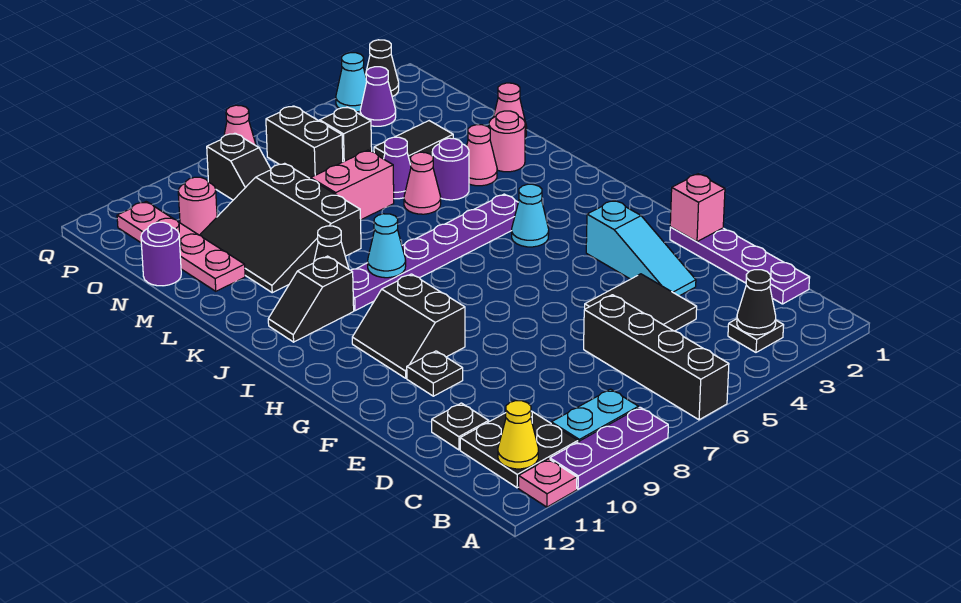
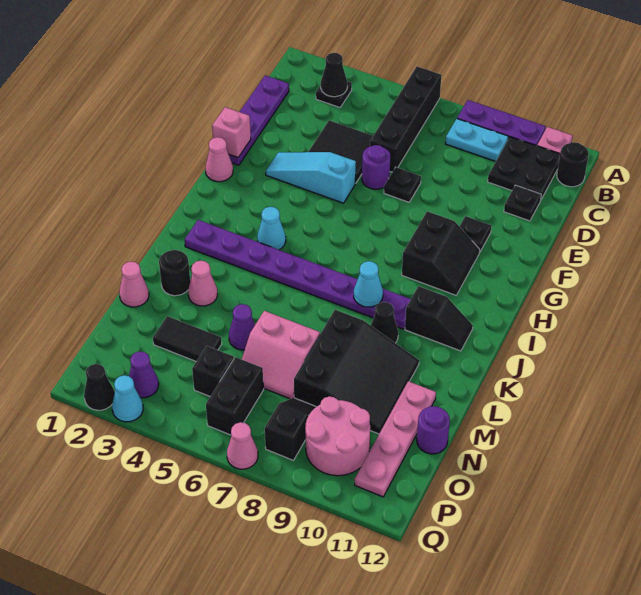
yellow cone B11 level 2 -> none
none -> black round brick B12 level 1
cyan slope E3:G3 level 1 top G -> cyan slope F3:F5 level 1 top 5
none -> black plate E7 level 1
purple plate J4:J9 level 1 -> purple plate J2:J9 level 1
pink round brick L2 level 1 -> black round brick L2 level 1
purple round brick L4 level 1 -> purple round brick E6 level 1
pink cone L5 level 1 -> pink cone G1 level 1
pink round brick O10 level 1 -> pink round brick O9:P10 level 1

